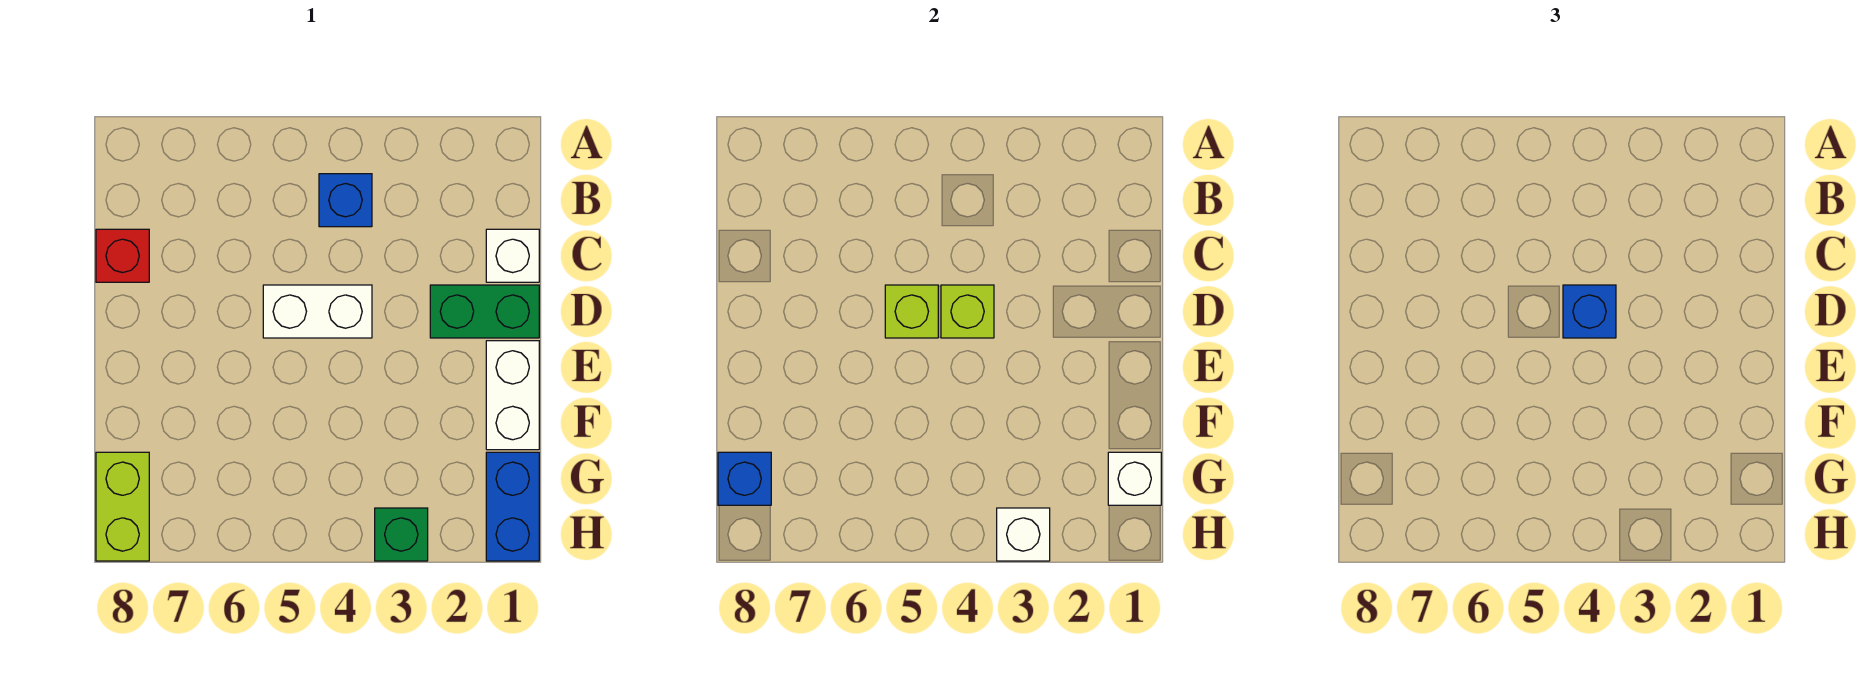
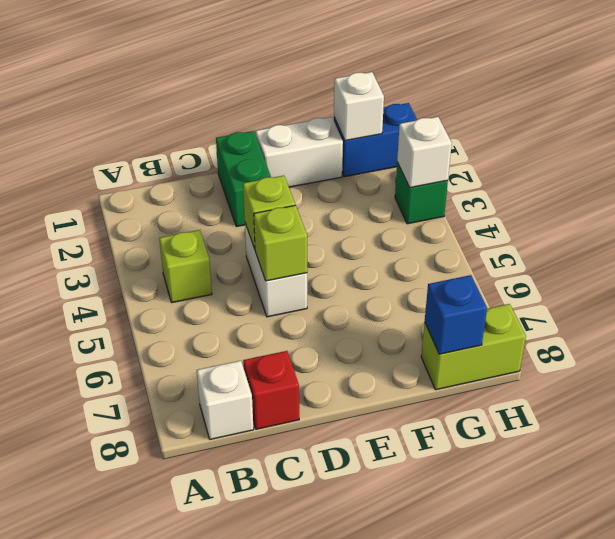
blue brick B4 level 1 -> lime brick B4 level 1
white brick C1 level 1 -> white brick B8 level 1
blue brick D4 level 3 -> none

